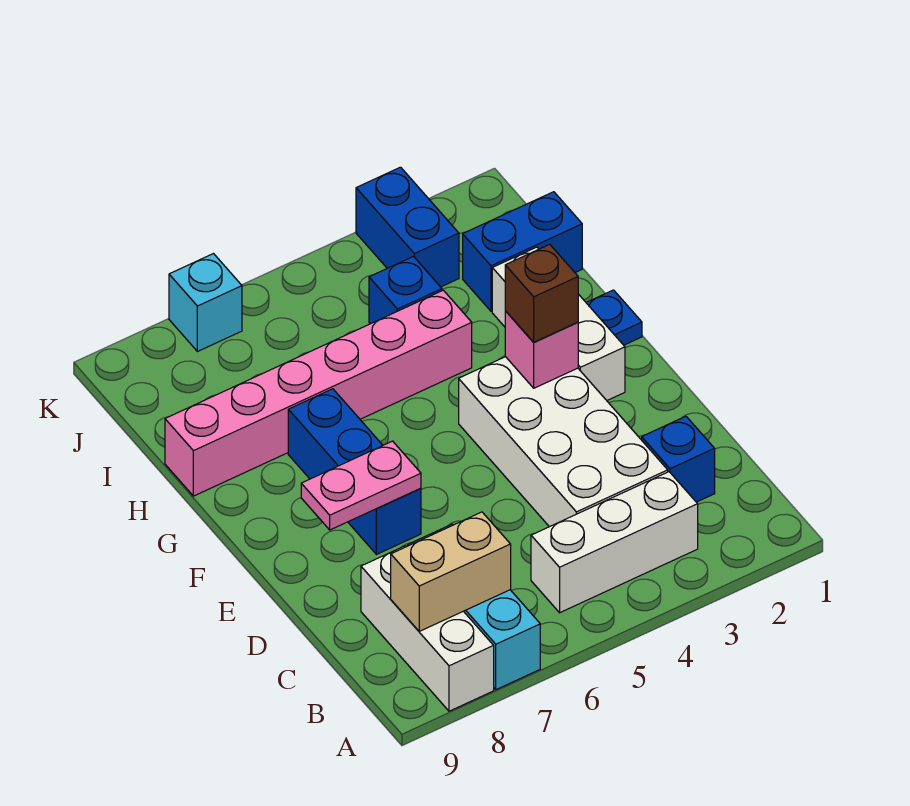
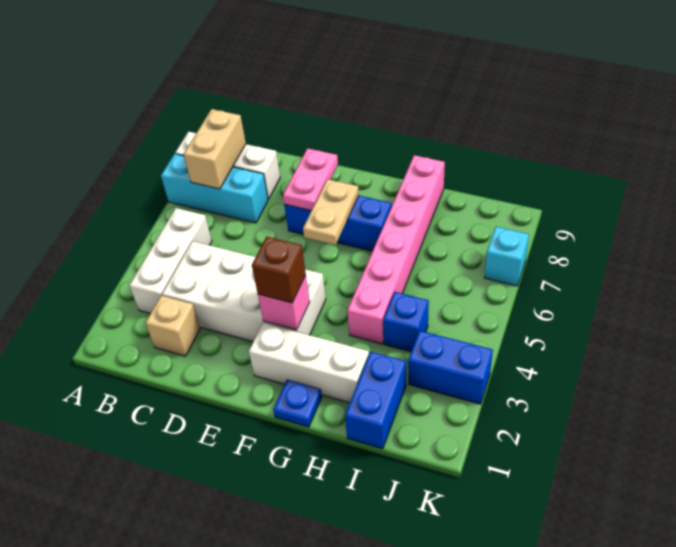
blue brick C2 level 1 -> tan brick C2 level 1
none -> tan plate F6:F7 level 2

